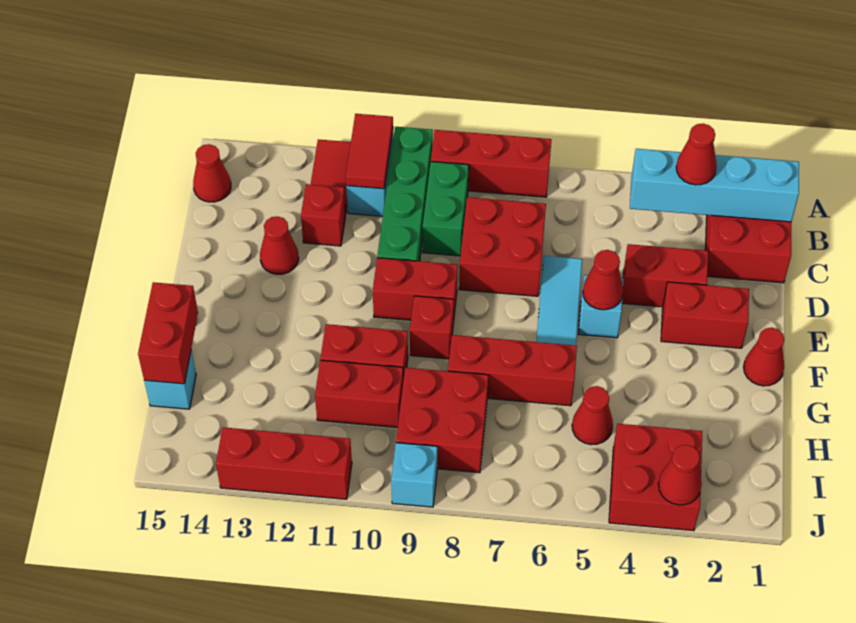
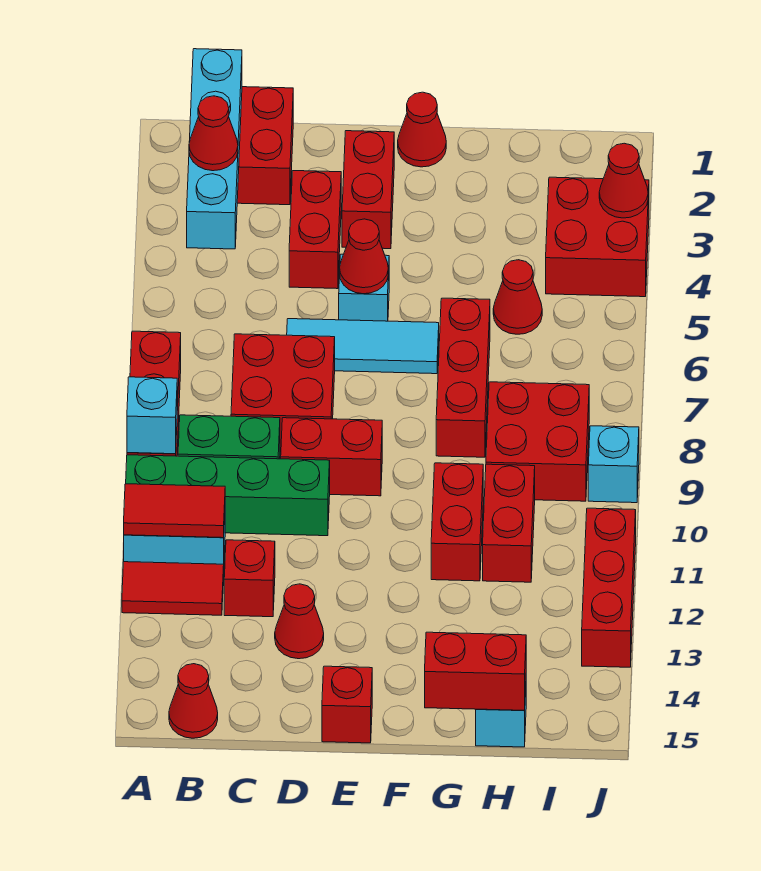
none -> cyan brick A9 level 2
red brick E9:E10 level 1 -> red brick D9:E9 level 1
red brick F9 level 1 -> red brick E15 level 1

